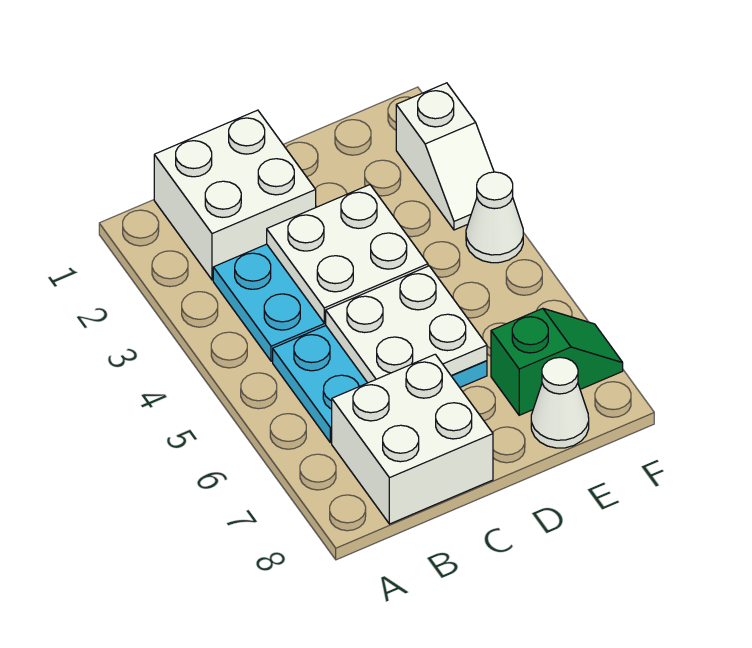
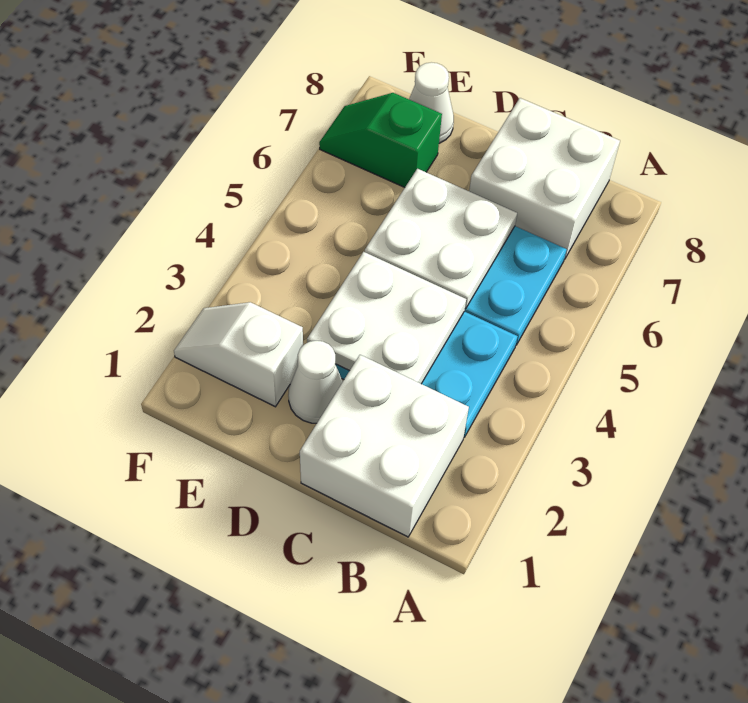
white slope F2:F3 level 1 top 2 -> white slope E2:F2 level 1 top E
white cone F4 level 1 -> white cone D2 level 1

